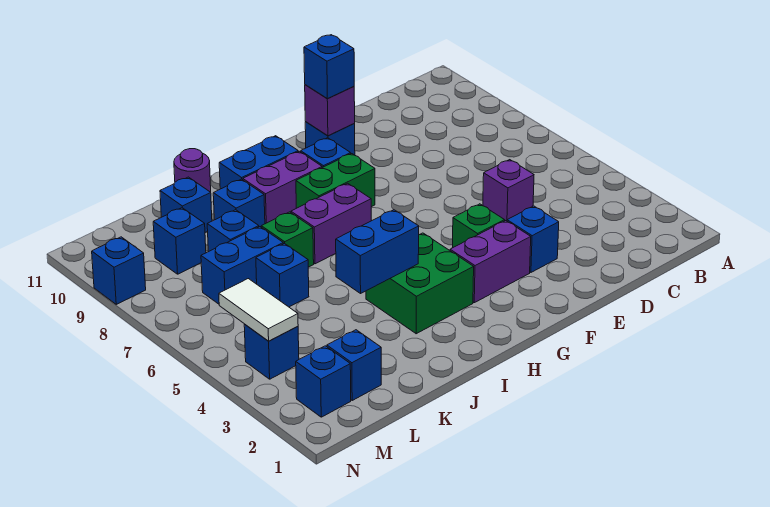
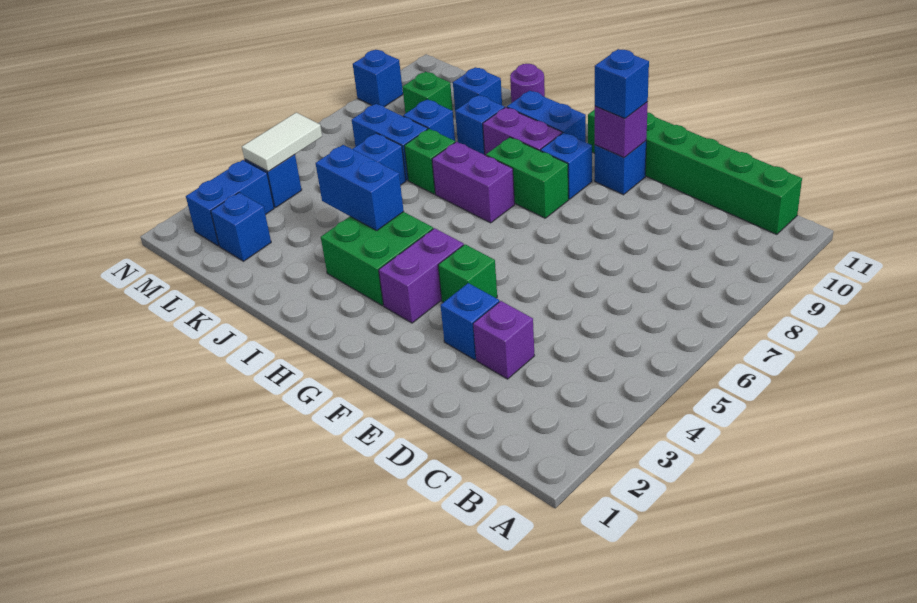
none -> green brick B11:G11 level 1
purple brick D5 level 1 -> purple brick D3 level 1
purple brick F3:G3 level 1 -> purple brick G3:G4 level 1
blue brick L9 level 1 -> green brick L9 level 1
blue brick M2 level 1 -> blue brick M2:M3 level 1

